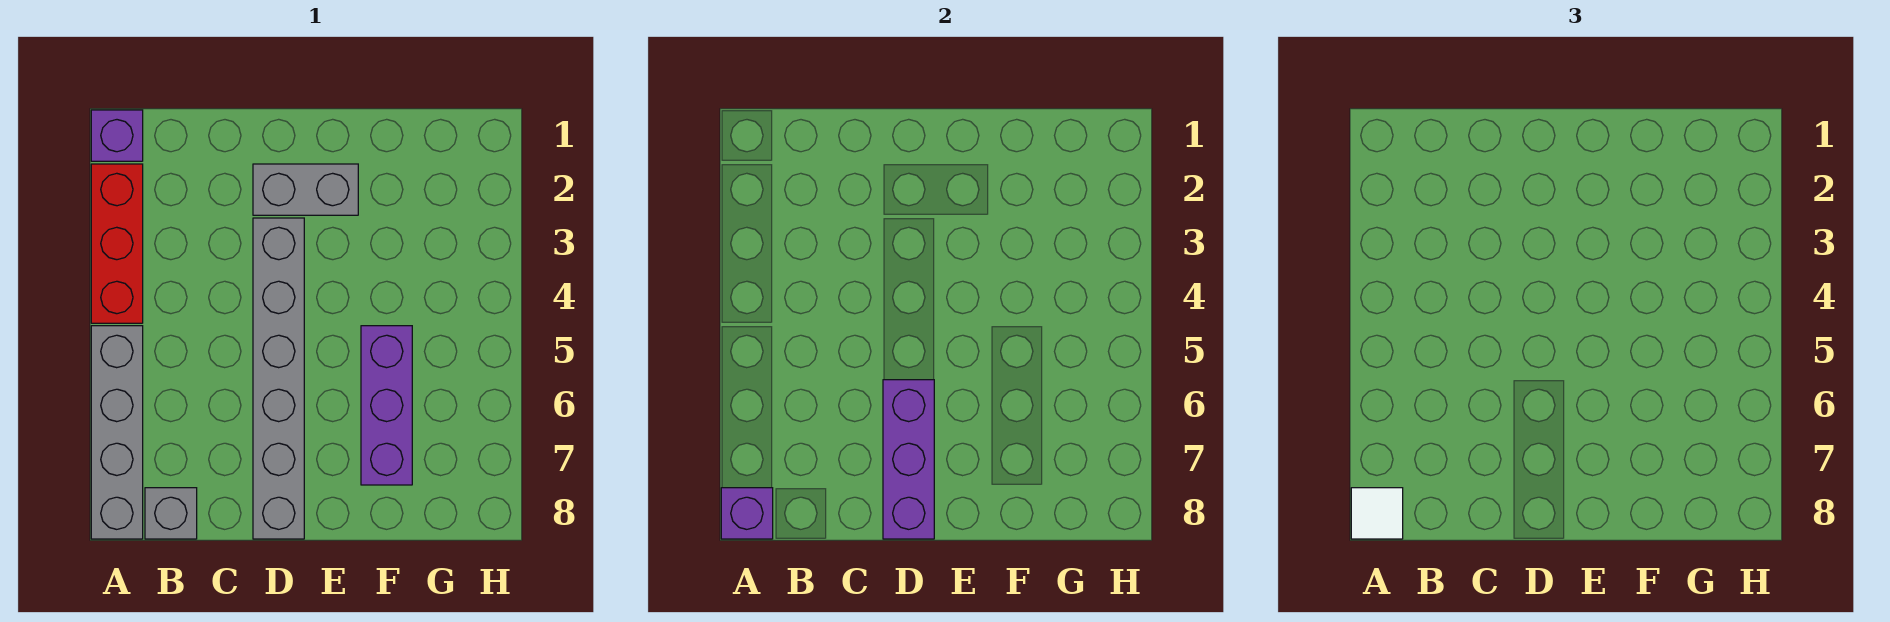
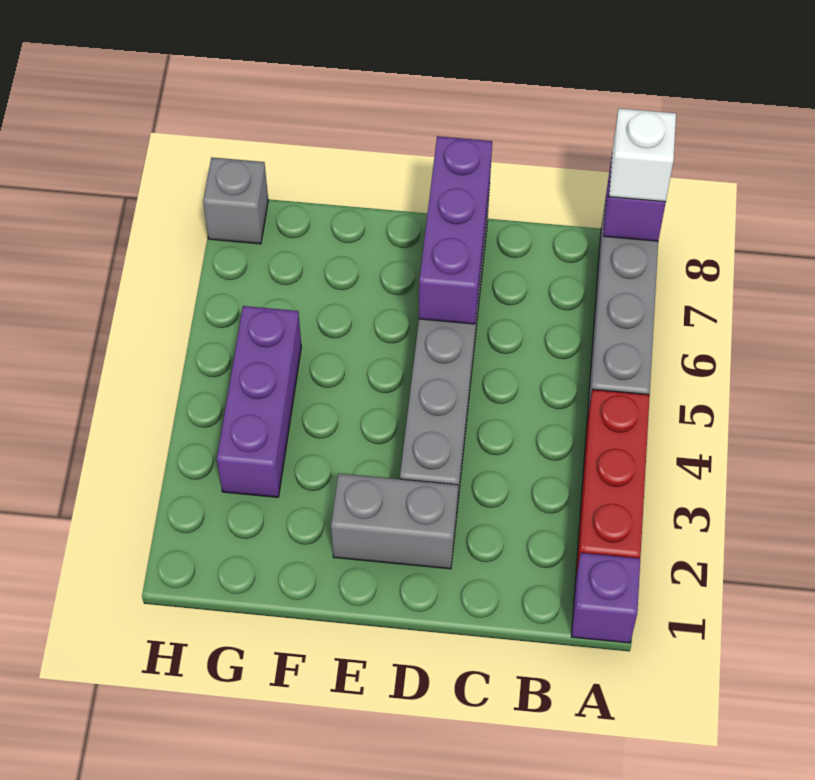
white tile A8 level 3 -> white brick A8 level 3
grey brick B8 level 1 -> grey brick H8 level 1
purple brick F5:F7 level 1 -> purple brick G3:G5 level 1

